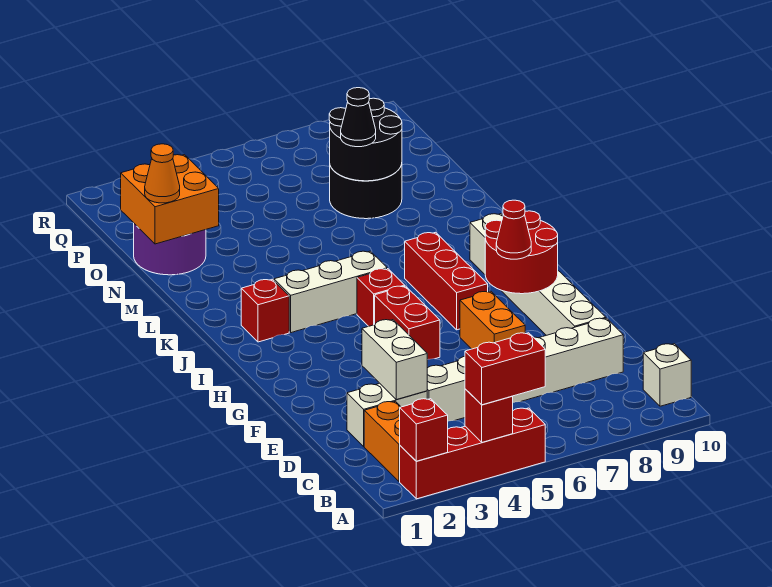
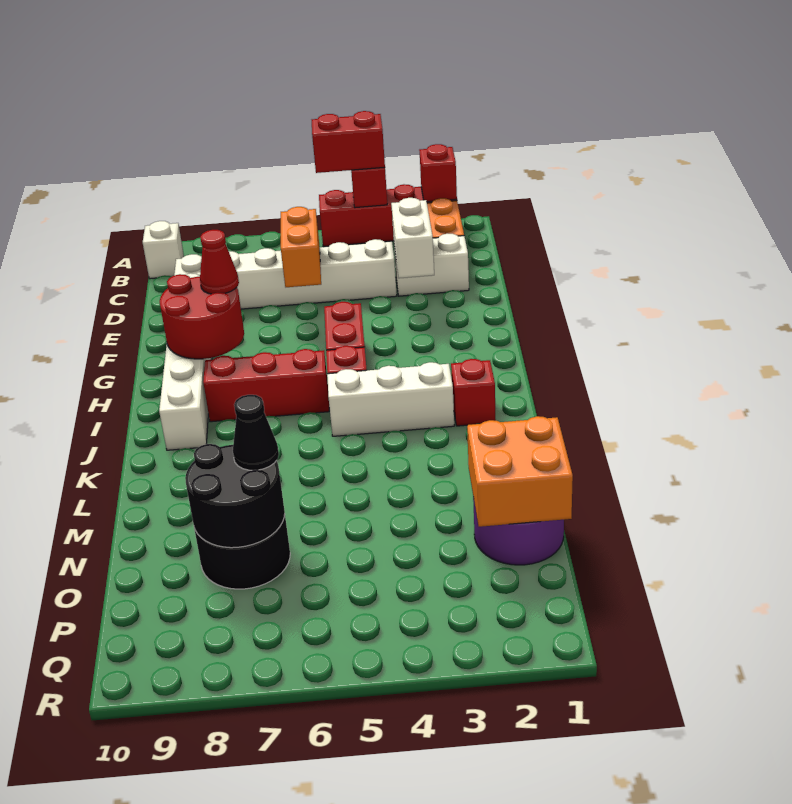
red brick H7:J7 level 1 -> red brick I6:I8 level 1
orange cone N1 level 3 -> none

